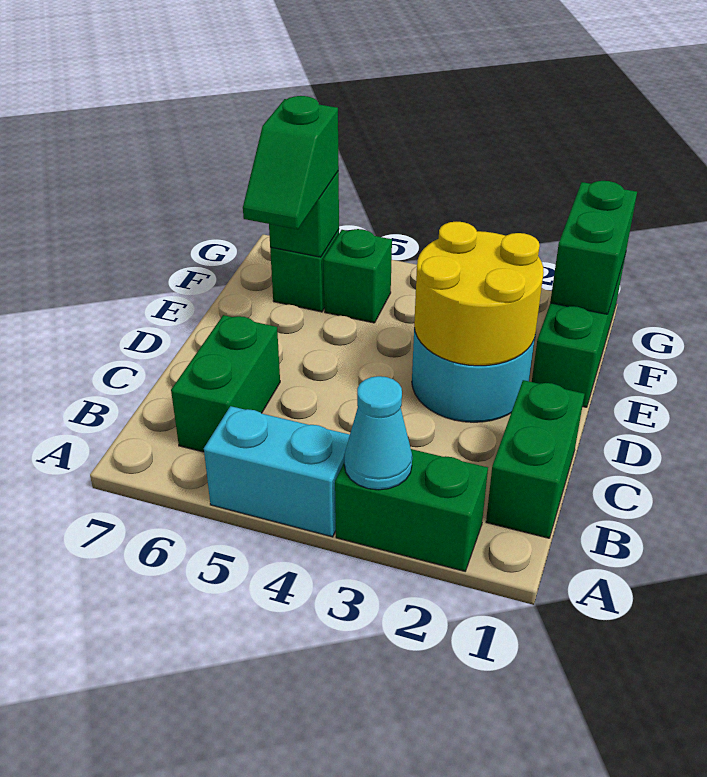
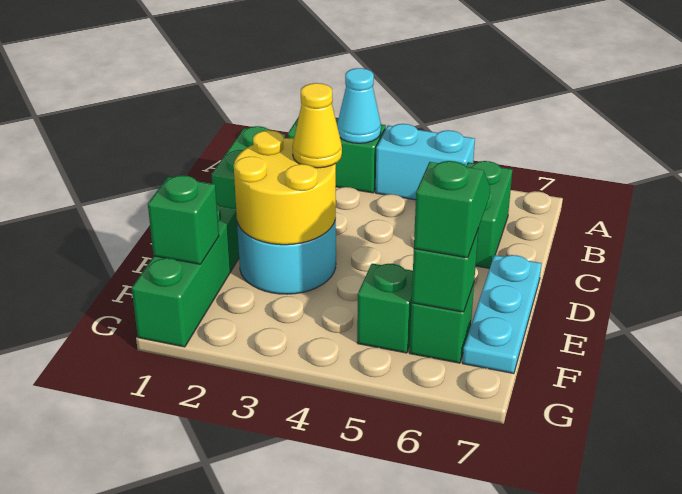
none -> yellow cone D3 level 3
none -> cyan plate D7:F7 level 1
green brick F1:G1 level 2 -> green brick F1 level 2

